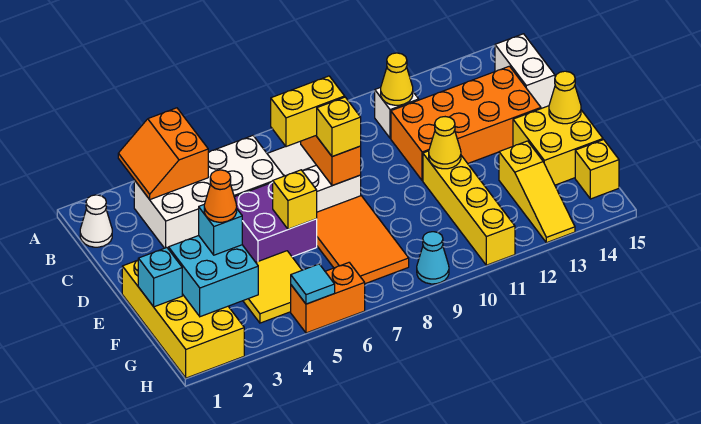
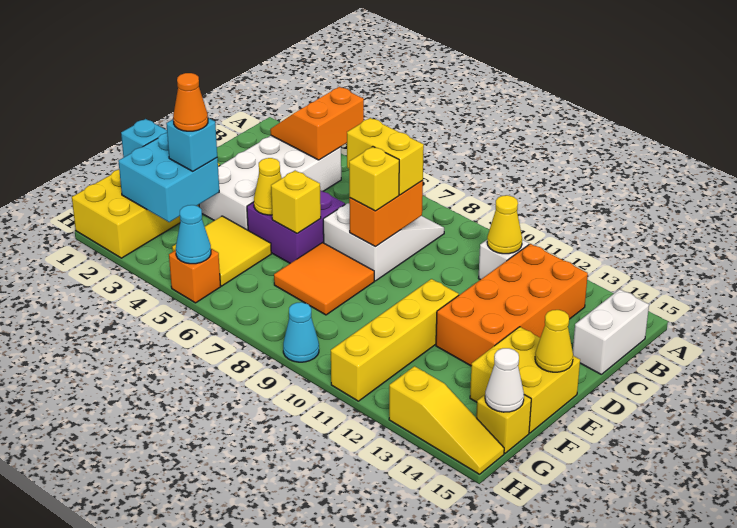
white cone B1 level 1 -> white cone G15 level 2
white brick B3:C6 level 1 -> white brick B3:E4 level 1
orange brick C11:D14 level 1 -> orange brick B12:E13 level 1
orange tile E7:G8 level 1 -> orange tile E7:F8 level 1
yellow cone E11 level 2 -> yellow cone E5 level 2
yellow slope F13:H13 level 1 top F -> yellow slope H13:H15 level 1 top 13
orange brick H5:H6 level 1 -> orange brick H5 level 1
cyan tile H5 level 2 -> cyan cone H5 level 2

